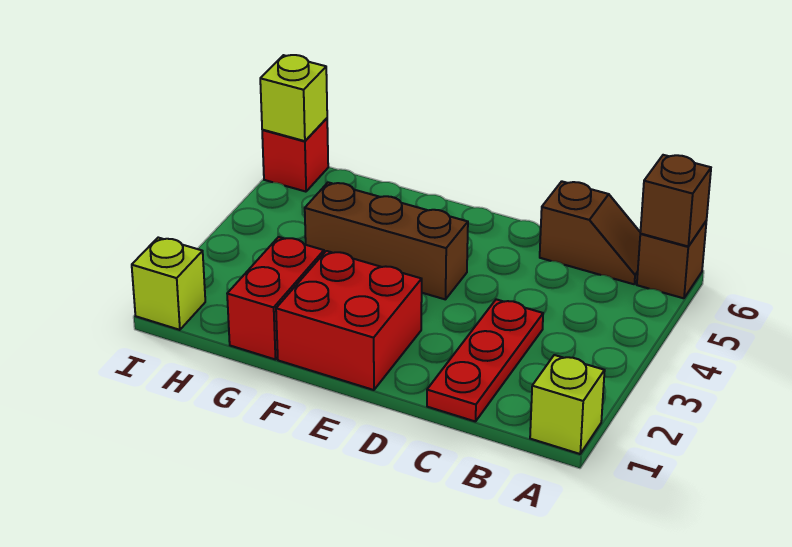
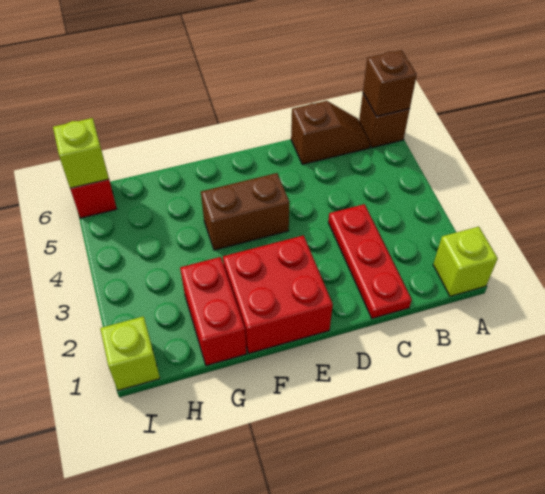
brown brick E4:G4 level 1 -> brown brick E4:F4 level 1

